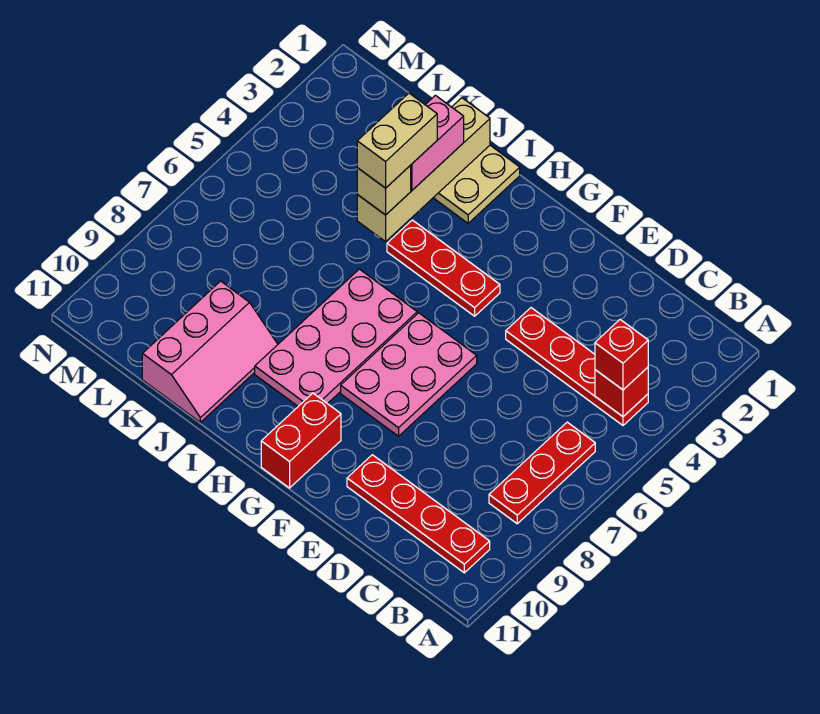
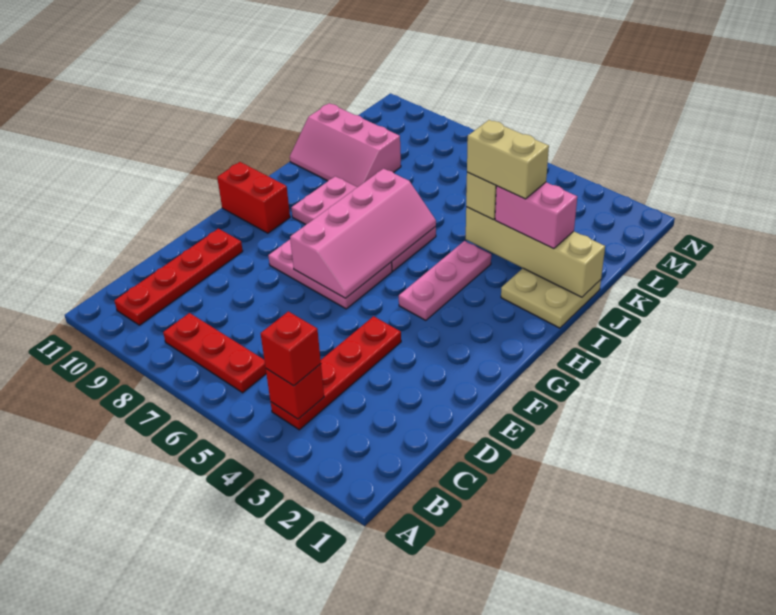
none -> pink slope F6:I7 level 2 top 7
red plate G4:I4 level 1 -> pink plate G4:I4 level 1

